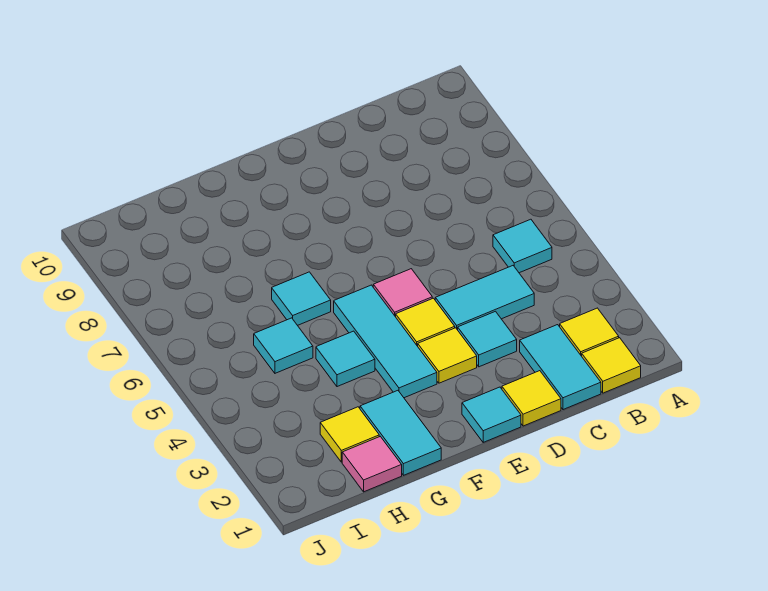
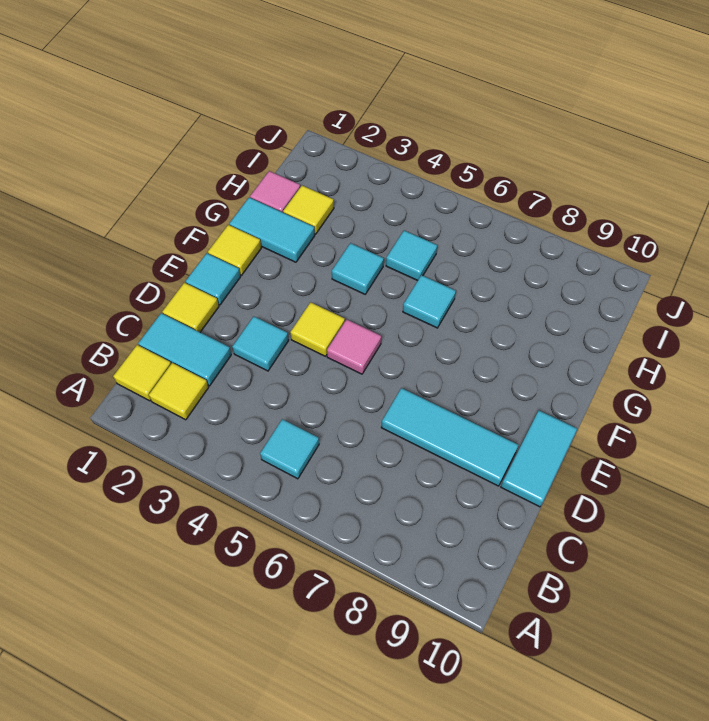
cyan tile C4:D4 level 1 -> cyan tile D10:E10 level 1
yellow tile E3 level 1 -> yellow tile F1 level 1
cyan tile F3:F5 level 1 -> cyan tile D7:D9 level 1

